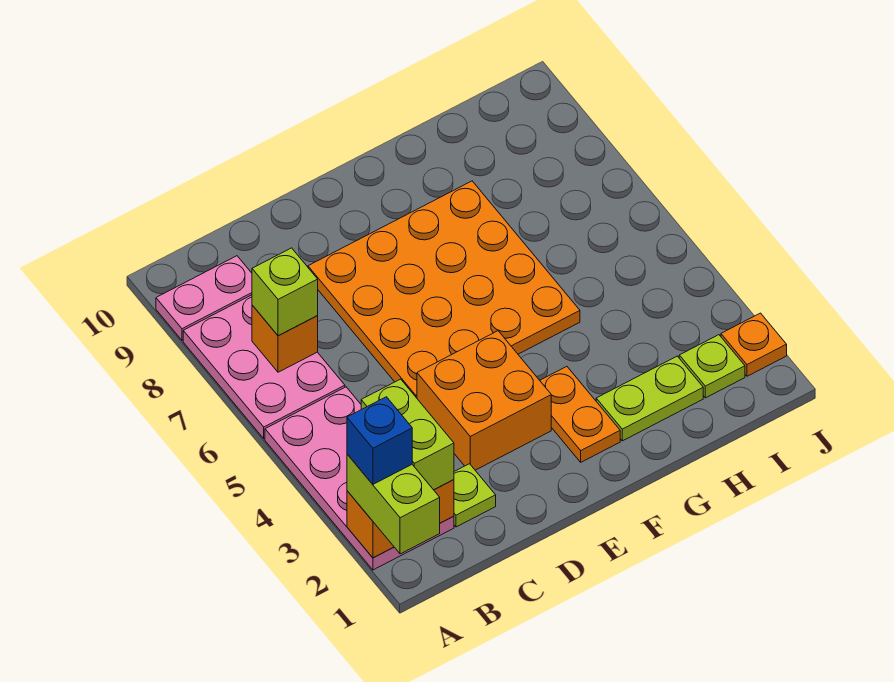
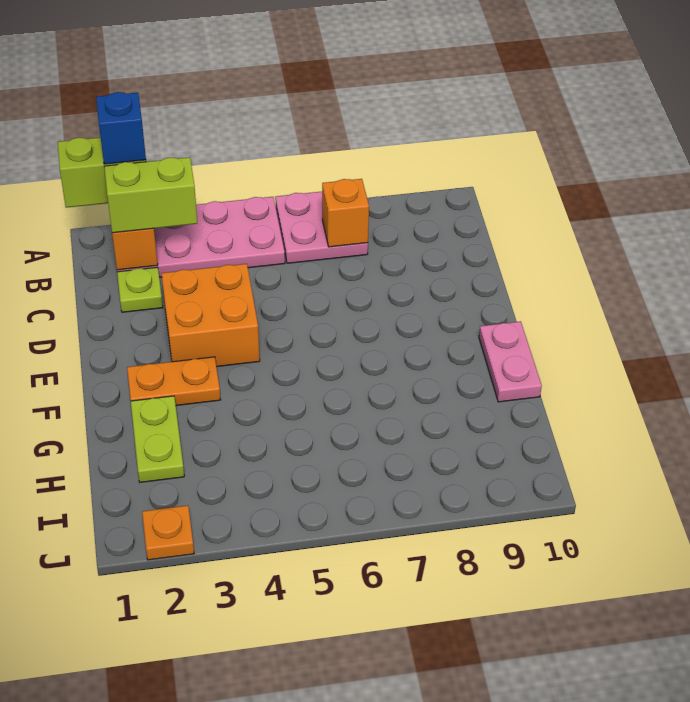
pink plate A6:B8 level 1 -> pink plate A6:B7 level 1
pink plate A9:B9 level 1 -> pink plate F10:G10 level 1
lime brick B7 level 3 -> none
orange plate D5:G8 level 1 -> none
lime plate I2 level 1 -> none

